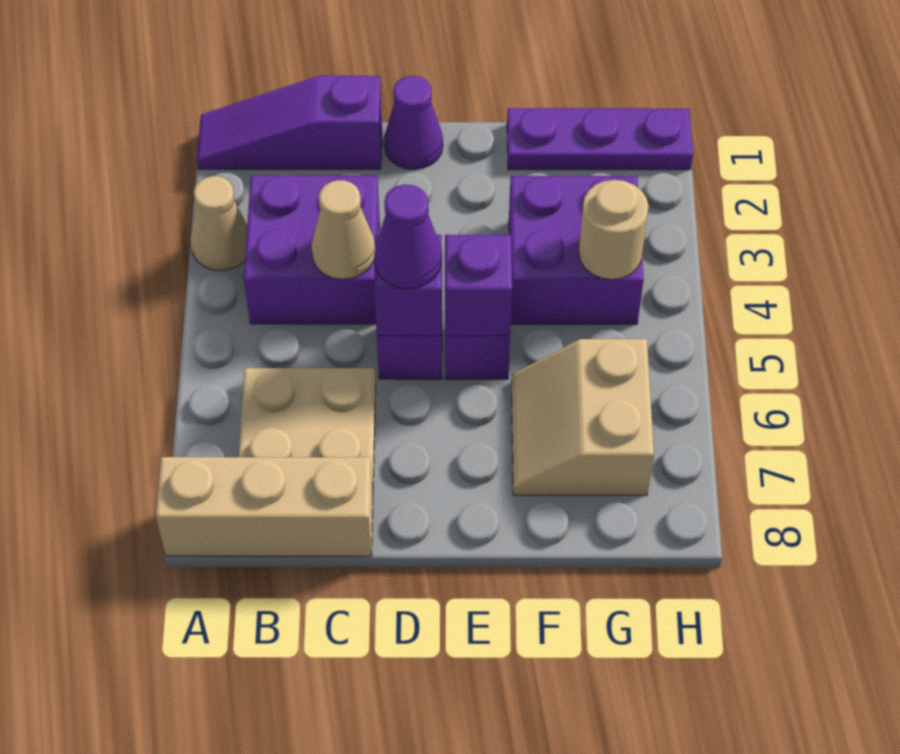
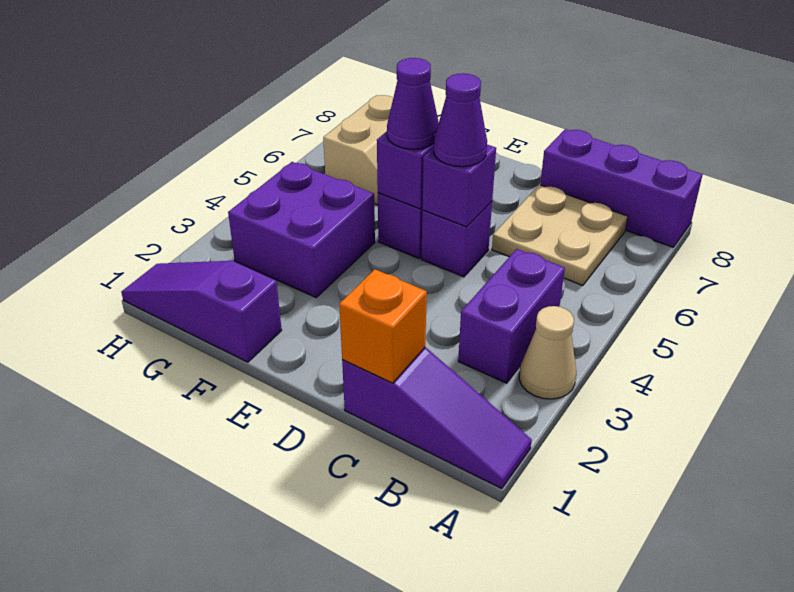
tan brick A8:C8 level 1 -> purple brick A8:C8 level 1
purple brick B3:C4 level 1 -> purple brick B3:B4 level 1
none -> orange brick C1 level 2
tan cone C4 level 2 -> none
purple cone D1 level 1 -> purple cone E5 level 3
purple plate F1:H1 level 1 -> purple slope F1:H1 level 1 top F
tan round brick G4 level 2 -> none

